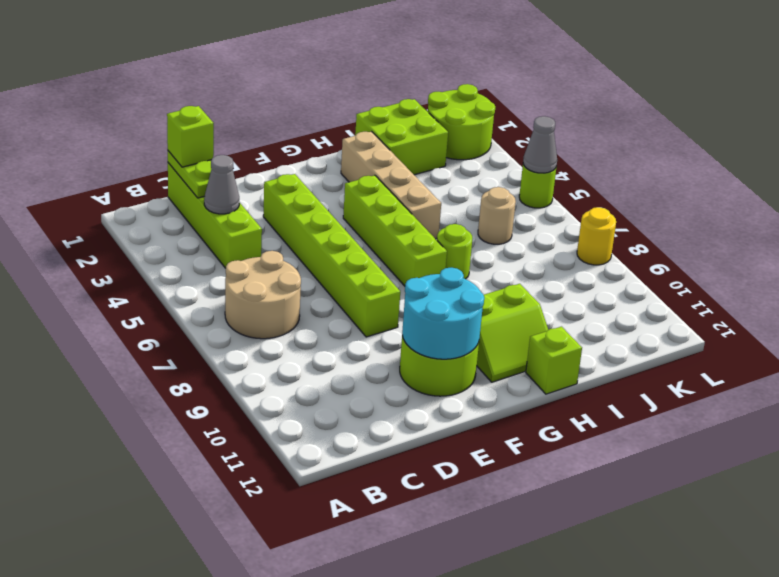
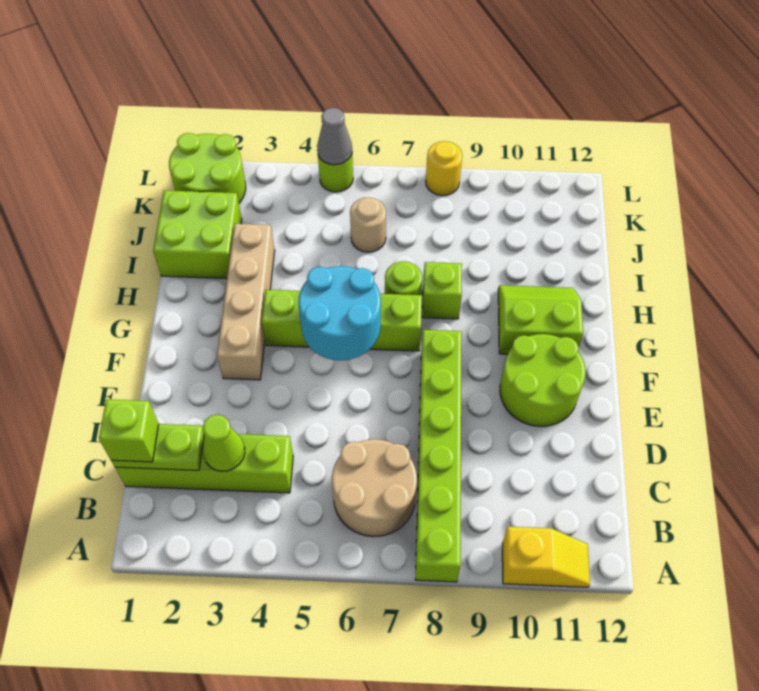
none -> yellow slope A10:A11 level 1 top 10
grey cone C3 level 2 -> lime cone C3 level 2
lime brick E3:E8 level 1 -> lime brick A8:F8 level 1
cyan round brick E10:F11 level 2 -> cyan round brick F5:G6 level 2
lime slope G10:H11 level 1 top 10 -> lime slope G10:H11 level 1 top G
tan brick H2:H5 level 1 -> tan brick F3:I3 level 1
lime brick H12 level 1 -> lime brick H8 level 1

